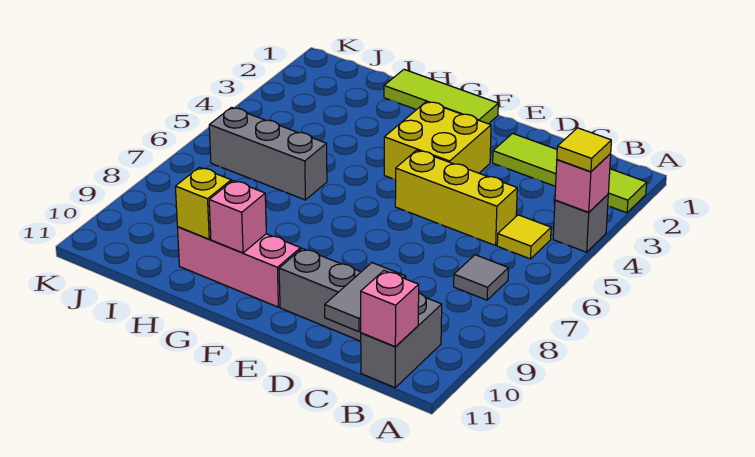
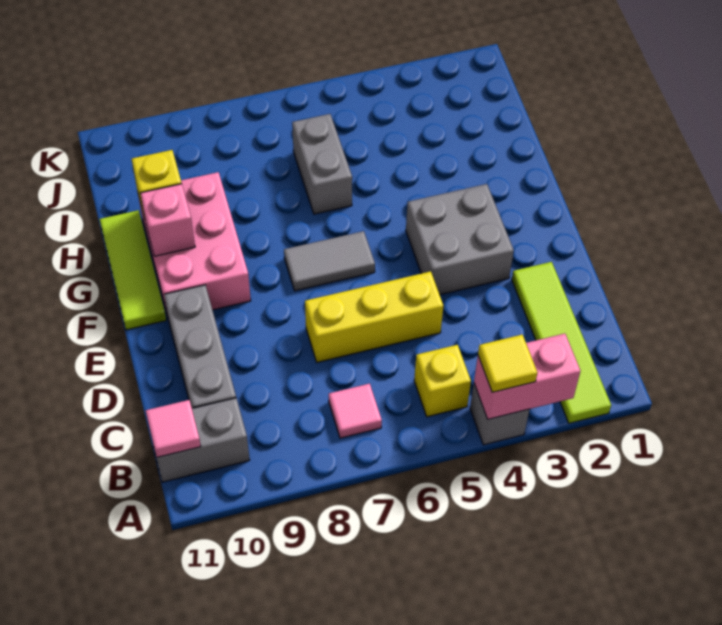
pink brick A4 level 2 -> pink brick A3:A4 level 2
yellow tile B5 level 1 -> yellow brick B5 level 1
grey tile B7 level 1 -> pink tile B7 level 1
pink brick B11 level 2 -> pink tile B11 level 2
yellow brick C5:E5 level 1 -> yellow brick D5:D7 level 1
grey tile C10:C11 level 2 -> grey tile F6:F7 level 1
yellow brick E3:F4 level 1 -> grey brick E3:F4 level 1
lime tile F1:H1 level 1 -> lime tile F11:H11 level 1
pink brick F10:H10 level 1 -> pink brick F9:H10 level 1
grey brick H6:J6 level 1 -> grey brick H6:I6 level 1

